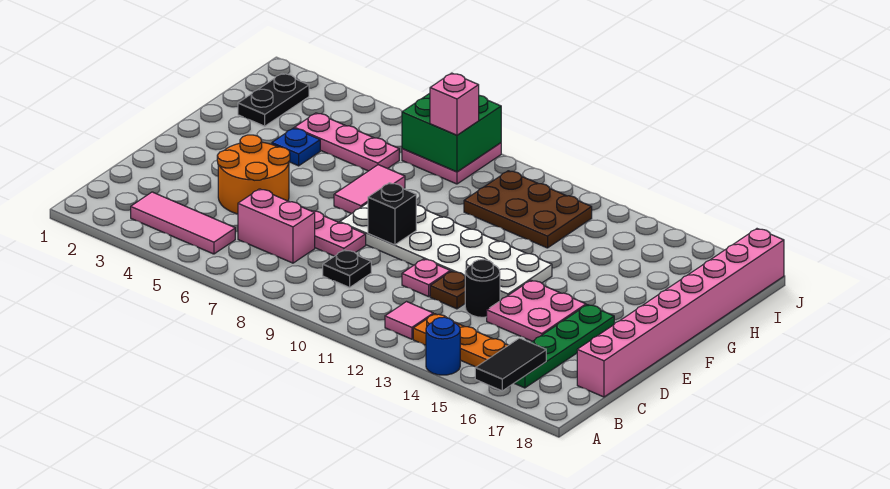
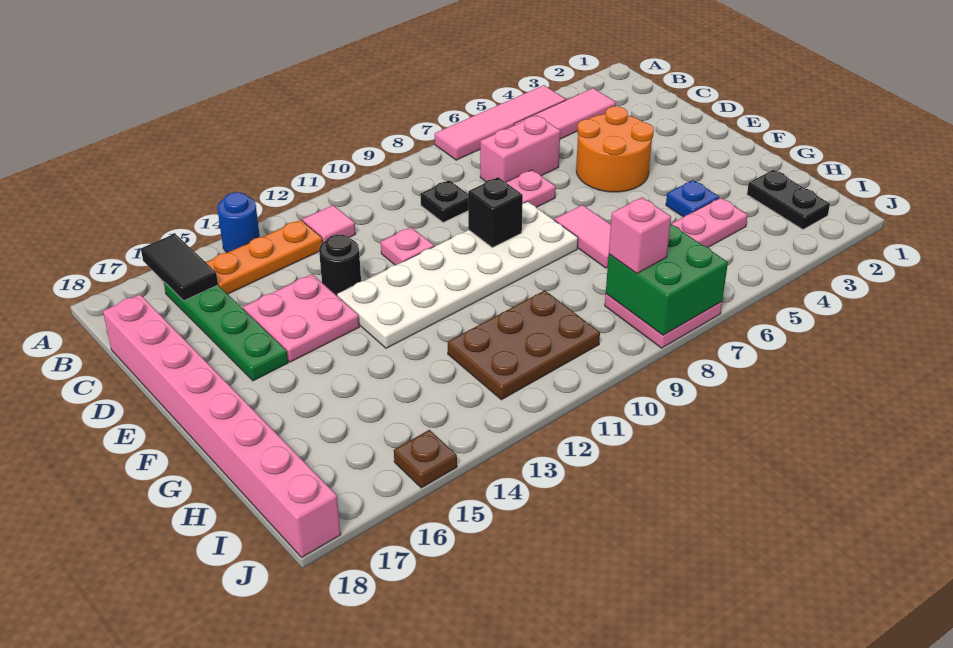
none -> pink tile A4:A7 level 1
brown plate D12 level 1 -> brown plate J15 level 1

